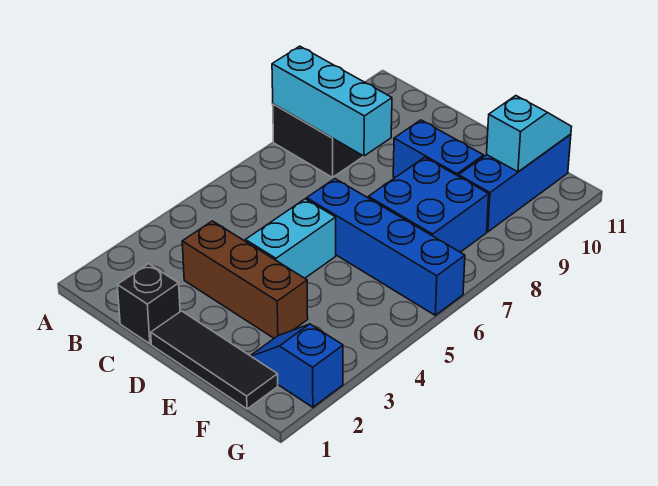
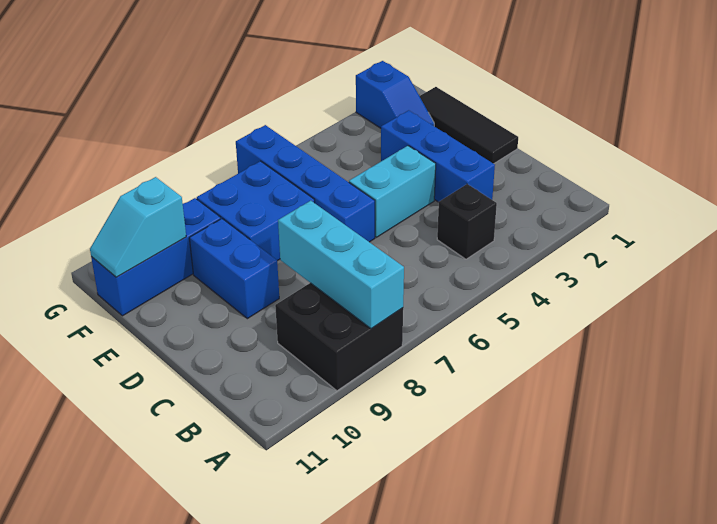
black brick C1 level 1 -> black brick B4 level 1
brown brick C3:E3 level 1 -> blue brick C3:E3 level 1

